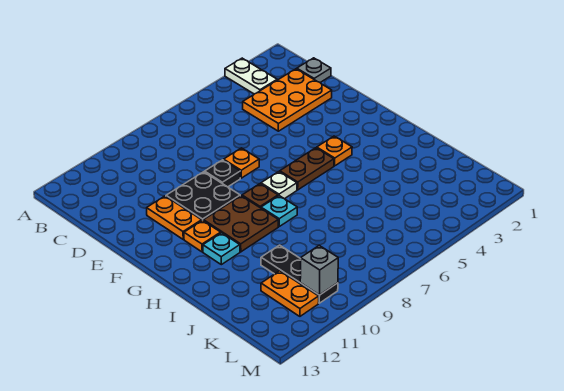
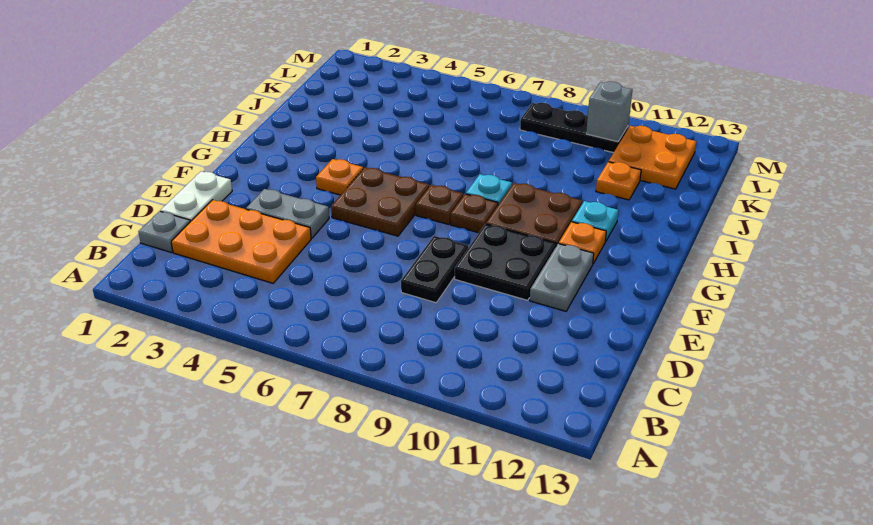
white plate A3:B3 level 1 -> white plate D1:E1 level 1
none -> grey plate E3:E4 level 1
orange plate E7 level 1 -> orange plate J11 level 1
black plate E8 level 1 -> black plate D8:E8 level 1
orange plate E11:F11 level 1 -> grey plate E11:F11 level 1
brown plate G5:G6 level 1 -> brown plate F5:G6 level 1
white plate G7 level 1 -> brown plate G7 level 1
black plate J10:L10 level 1 -> black plate L8:L10 level 1
orange plate K11:L11 level 1 -> orange plate K11:L12 level 1

